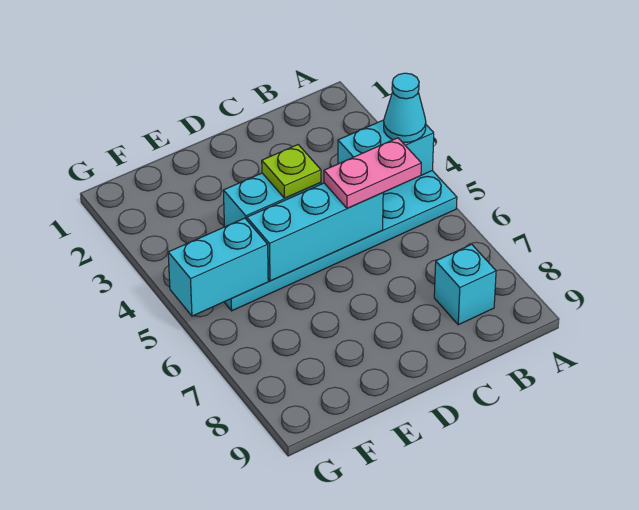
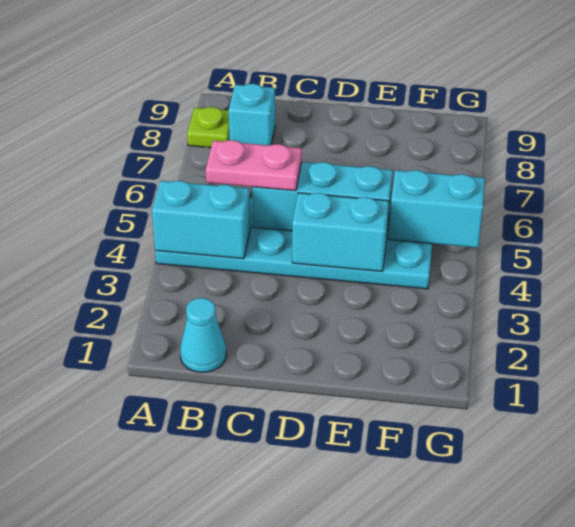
cyan cone A4 level 3 -> cyan cone B1 level 1
lime plate D4 level 3 -> lime plate A8 level 1

